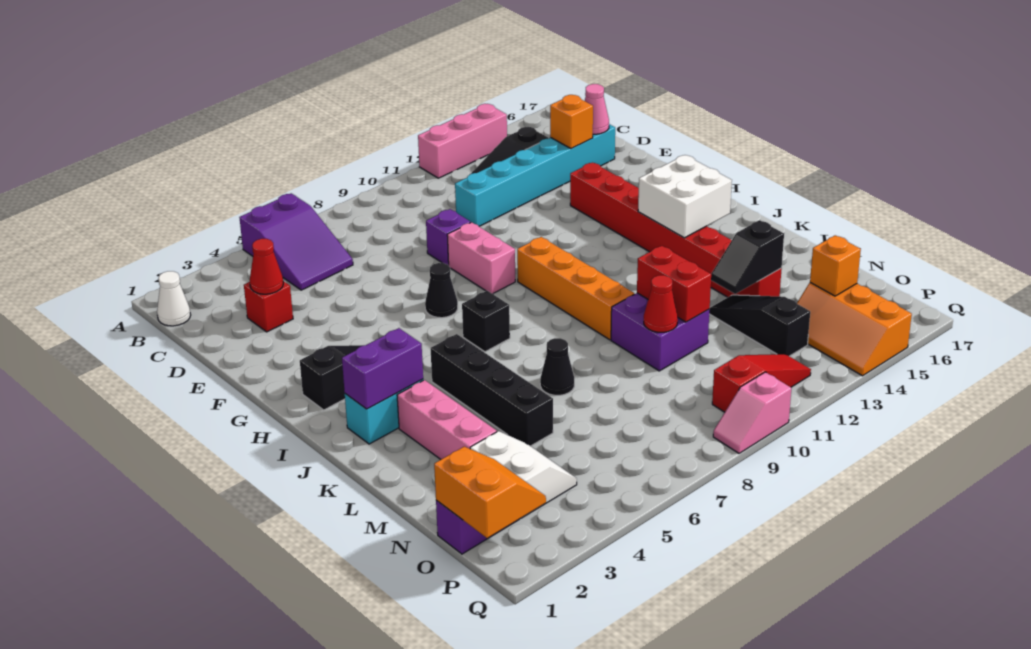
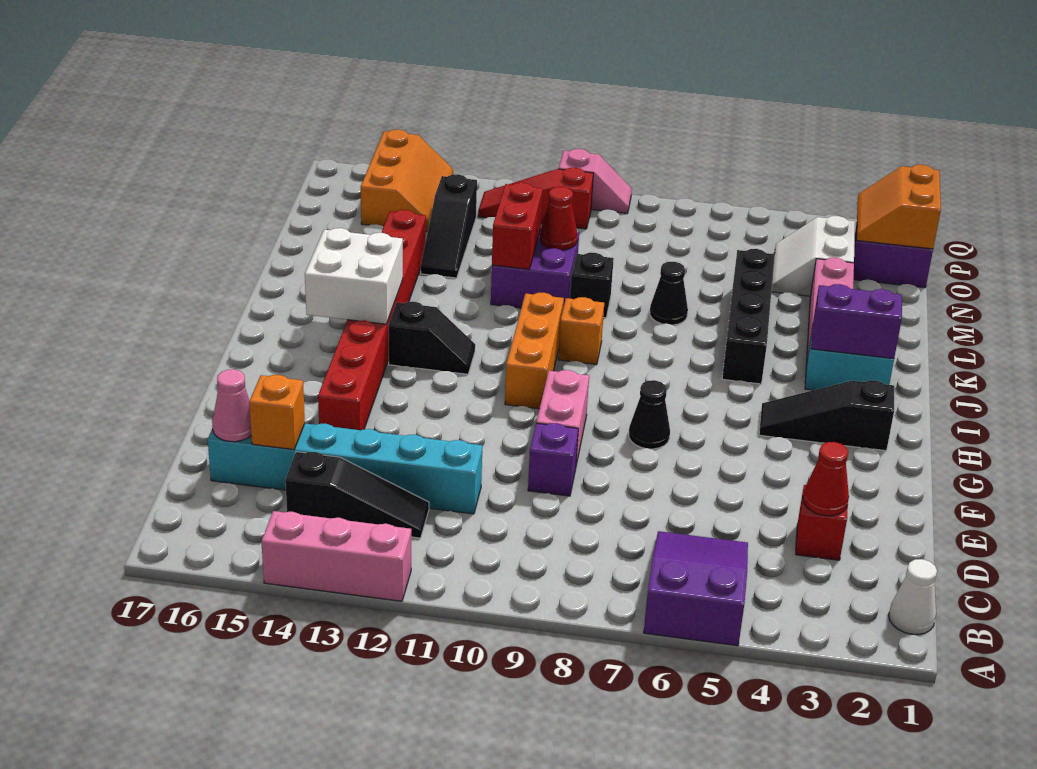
orange brick H10:K10 level 1 -> orange brick H10:J10 level 1
black brick I7 level 1 -> black brick L9 level 1
black slope M13:M14 level 2 top 14 -> black slope I12:I13 level 1 top 13
orange brick O15 level 2 -> orange brick J9 level 1

